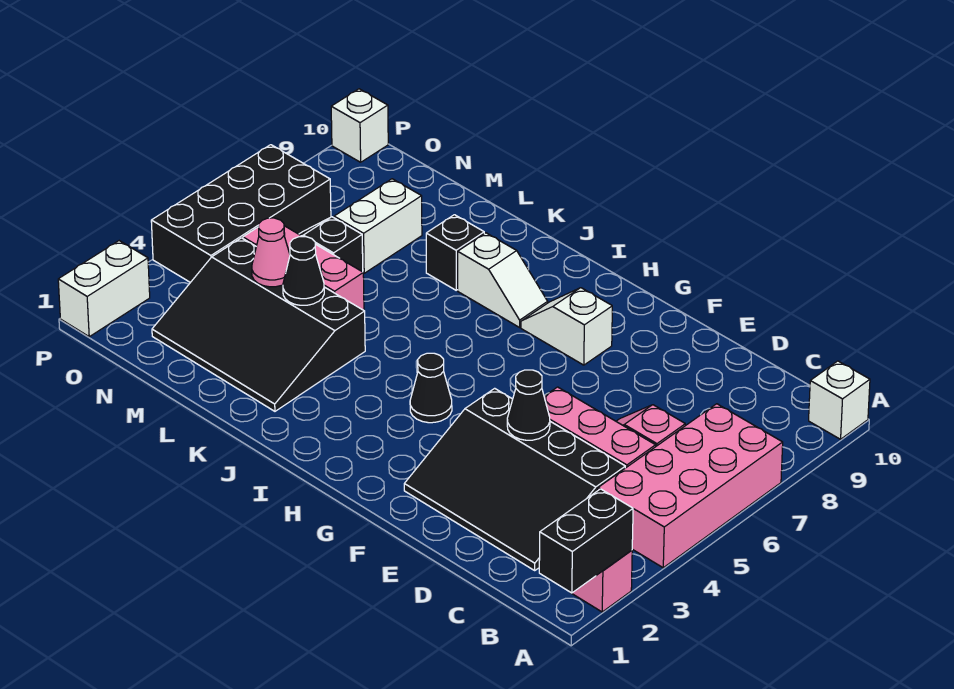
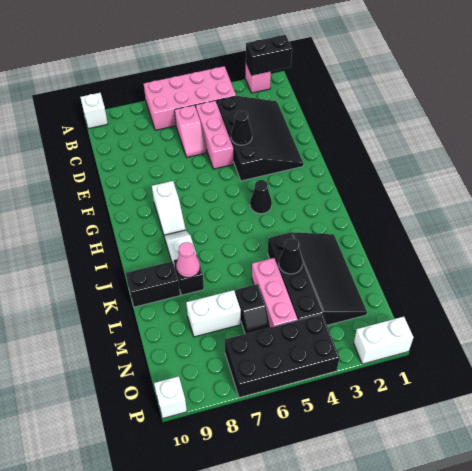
none -> black brick K9:K10 level 1
pink cone M4 level 2 -> pink cone K8 level 2

